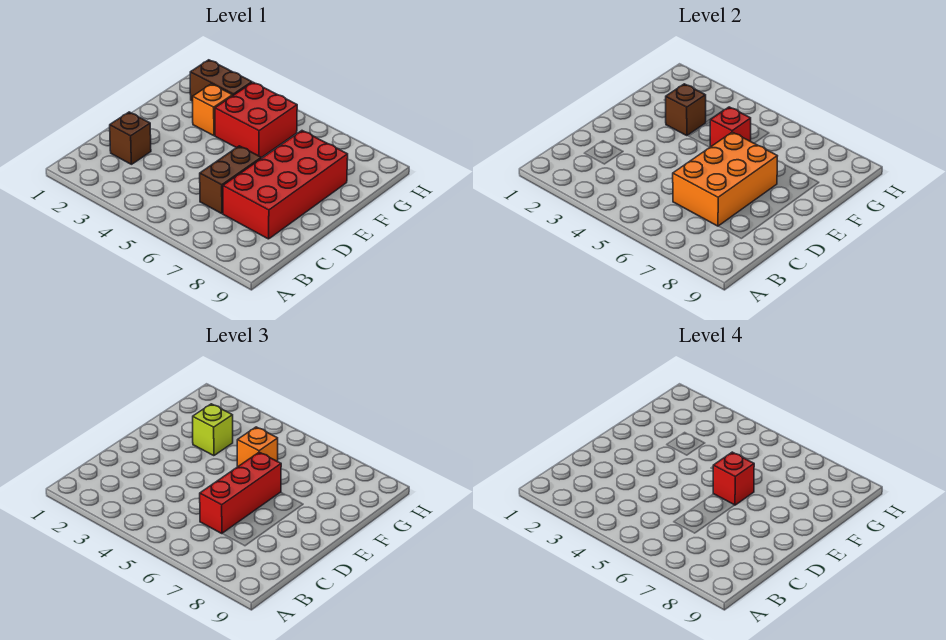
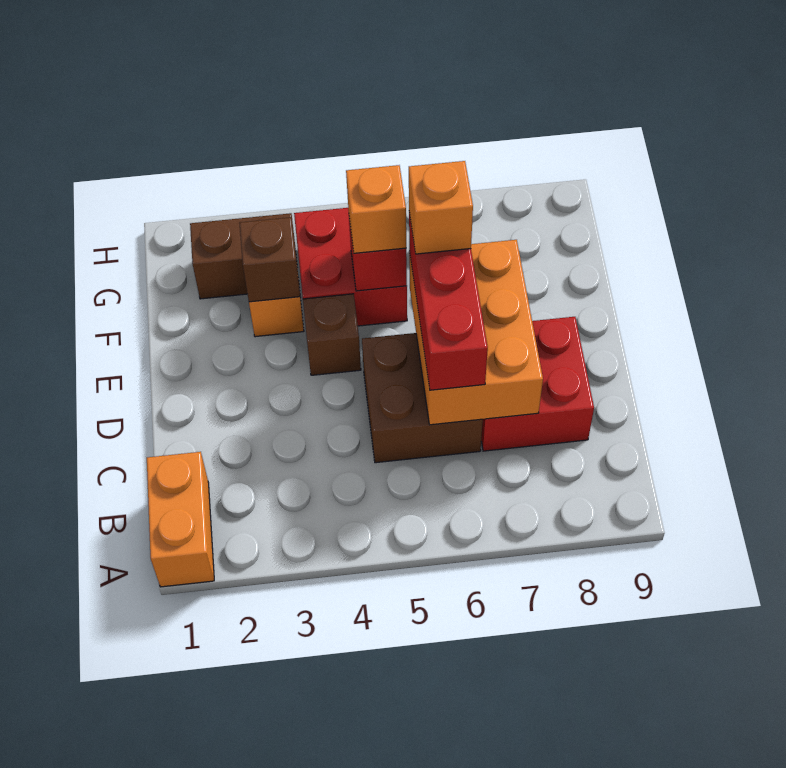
none -> orange brick A1:B1 level 1
brown brick C2 level 1 -> brown brick E4 level 1
brown brick C6:D6 level 1 -> brown brick C5:D6 level 1
red brick C7:F8 level 1 -> red brick C7:D8 level 1
red brick E6 level 4 -> orange brick E6 level 4
lime brick F3 level 3 -> none

